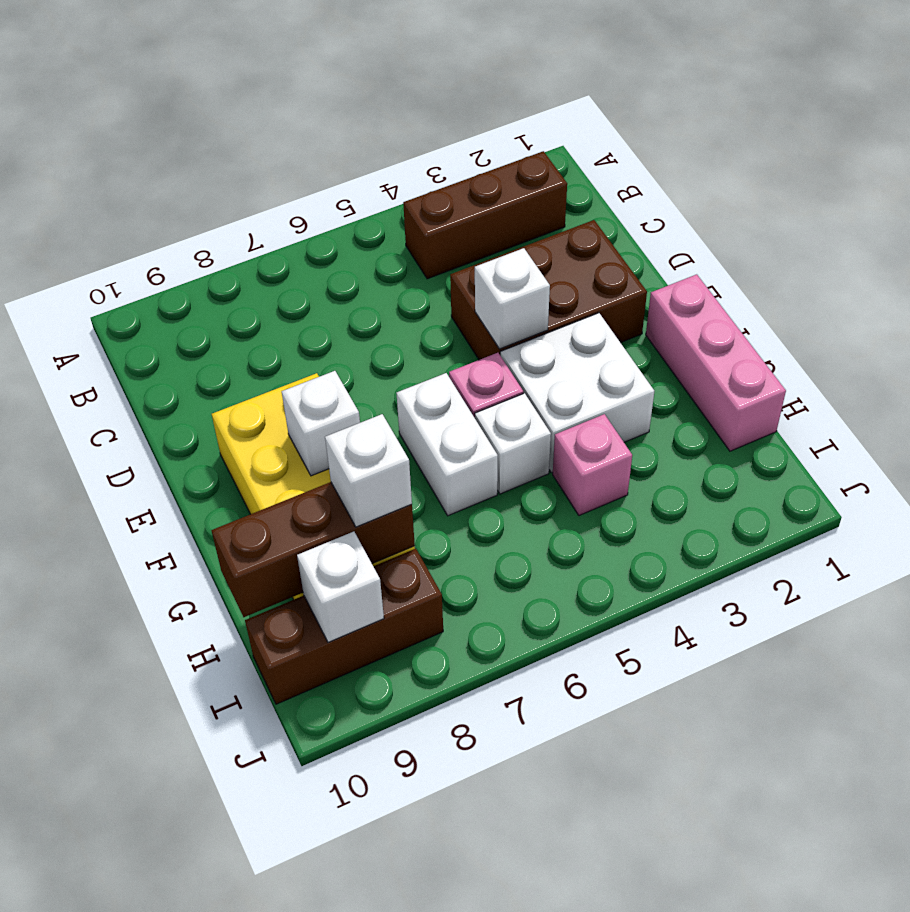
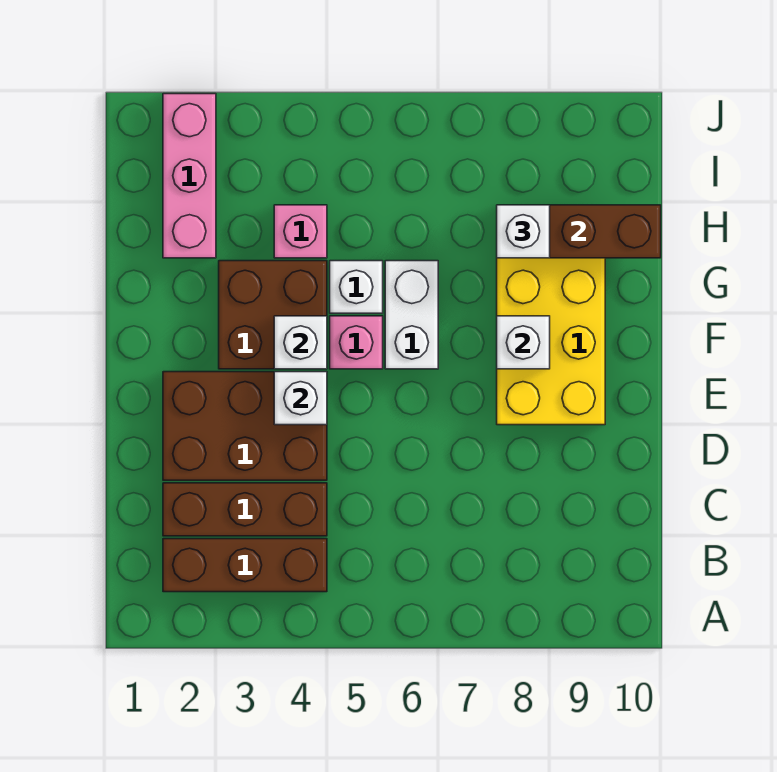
pink brick F1:H1 level 1 -> pink brick H2:J2 level 1
white brick F3:G4 level 1 -> brown brick F3:G4 level 1
brown brick I8:I10 level 1 -> brown brick C2:C4 level 1
white brick I9 level 2 -> white brick F4 level 2

